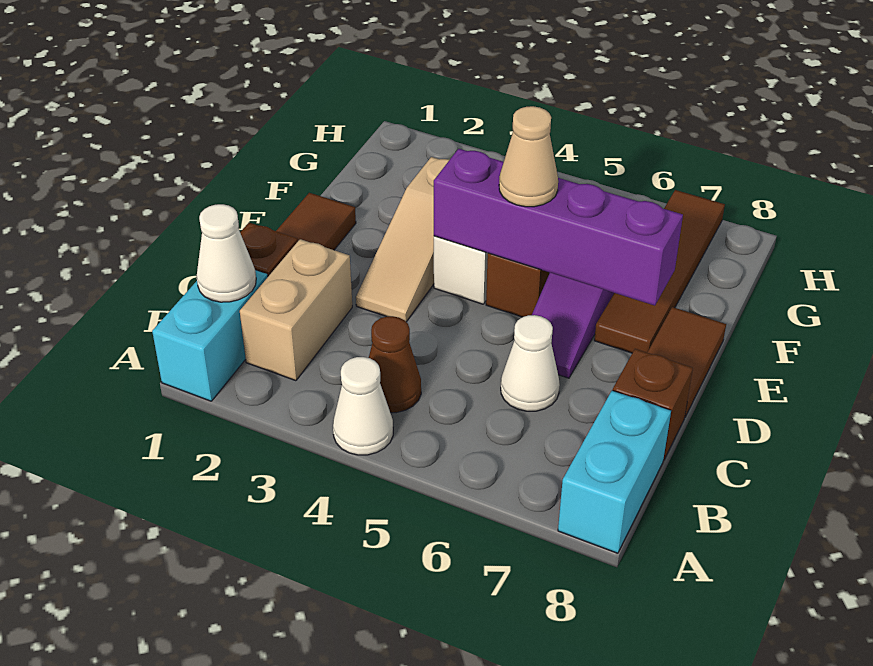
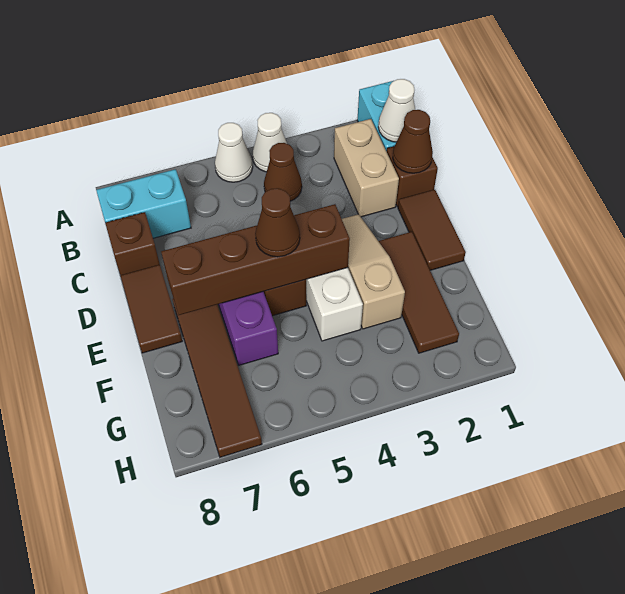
cyan brick A8:B8 level 1 -> cyan brick B7:B8 level 1
none -> brown cone C1 level 2
white cone C6 level 1 -> white cone A5 level 1
none -> brown tile E2:G2 level 1
purple brick E4:E7 level 2 -> brown brick E4:E7 level 2
tan cone E5 level 3 -> brown cone E5 level 3

